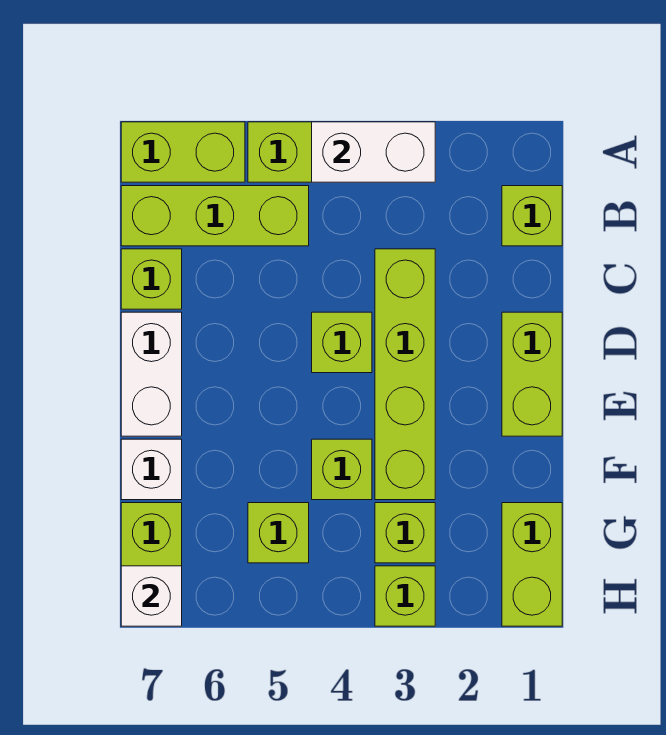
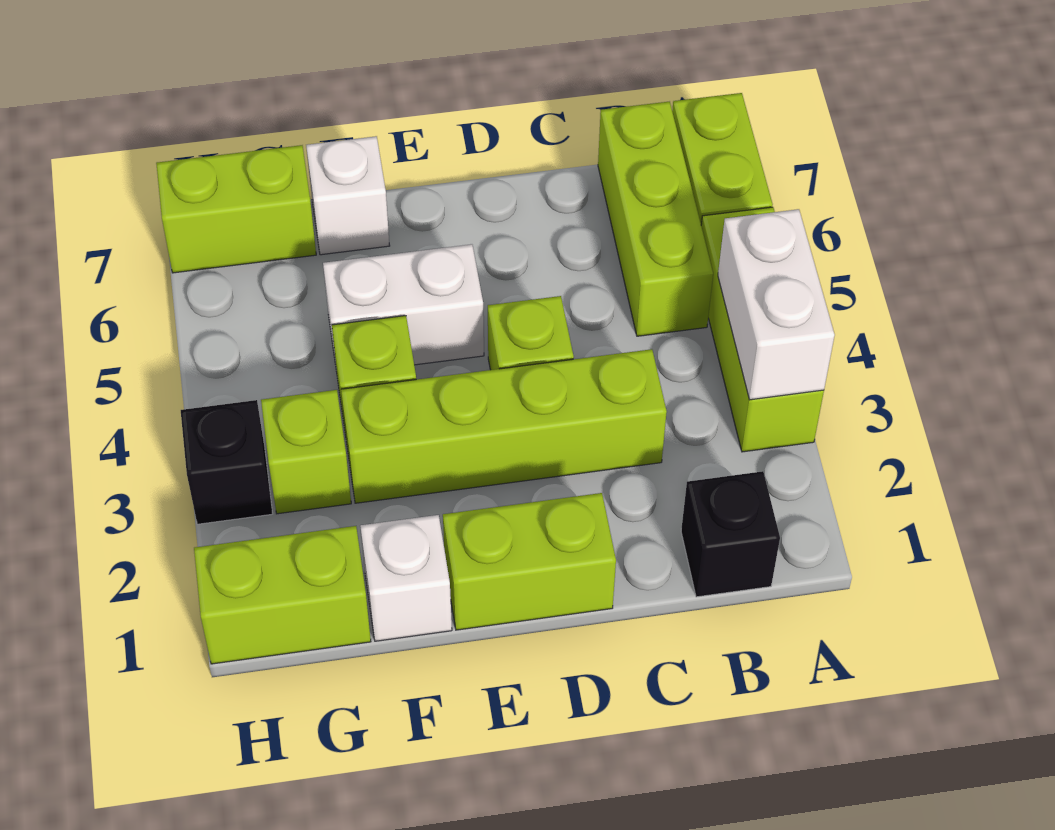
lime brick B1 level 1 -> black brick B1 level 1
lime brick C7 level 1 -> none
white brick D7:E7 level 1 -> white brick E5:F5 level 1
lime brick G5 level 1 -> none
lime brick H3 level 1 -> black brick H3 level 1
white brick H7 level 2 -> white brick F1 level 1

